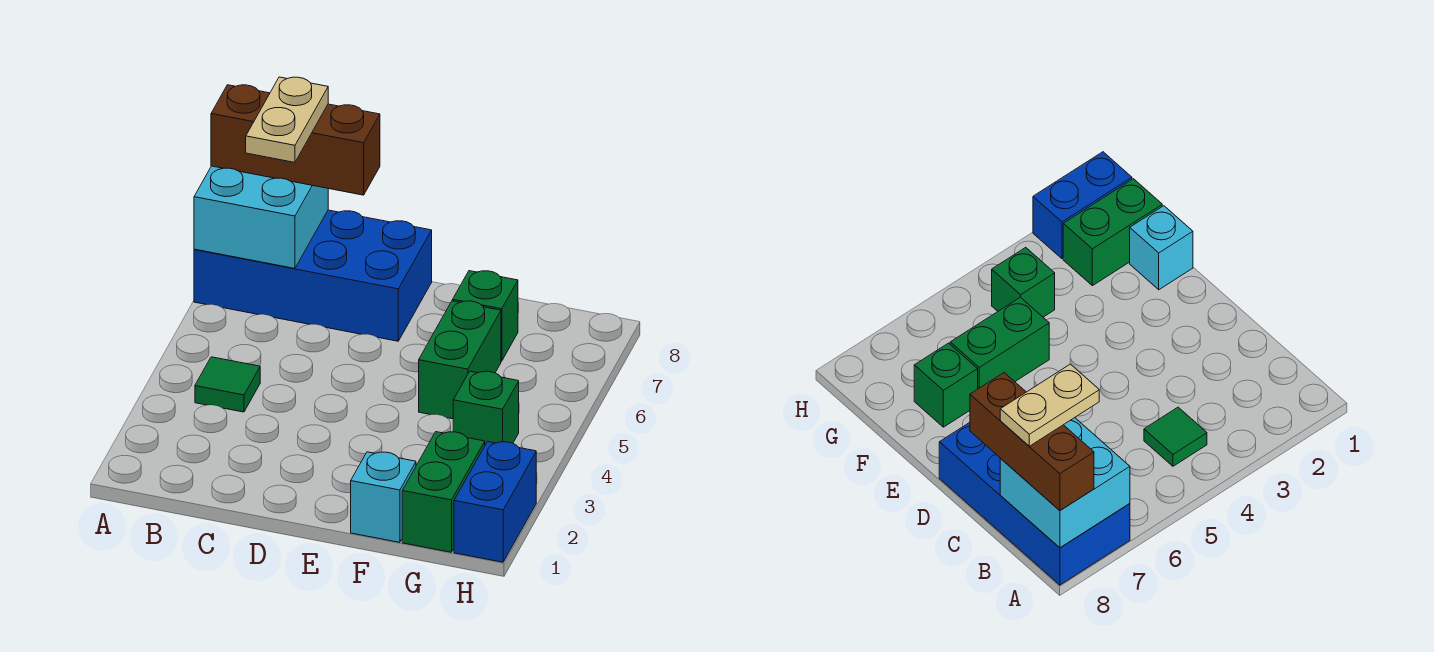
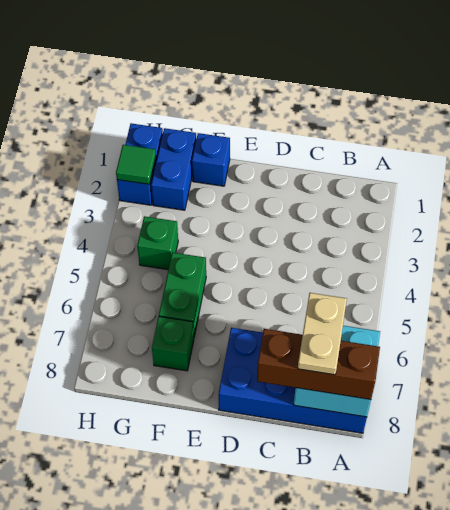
green tile B4 level 1 -> green tile H2 level 2
cyan brick F1 level 1 -> blue brick F1 level 1
green brick G1:G2 level 1 -> blue brick G1:G2 level 1

